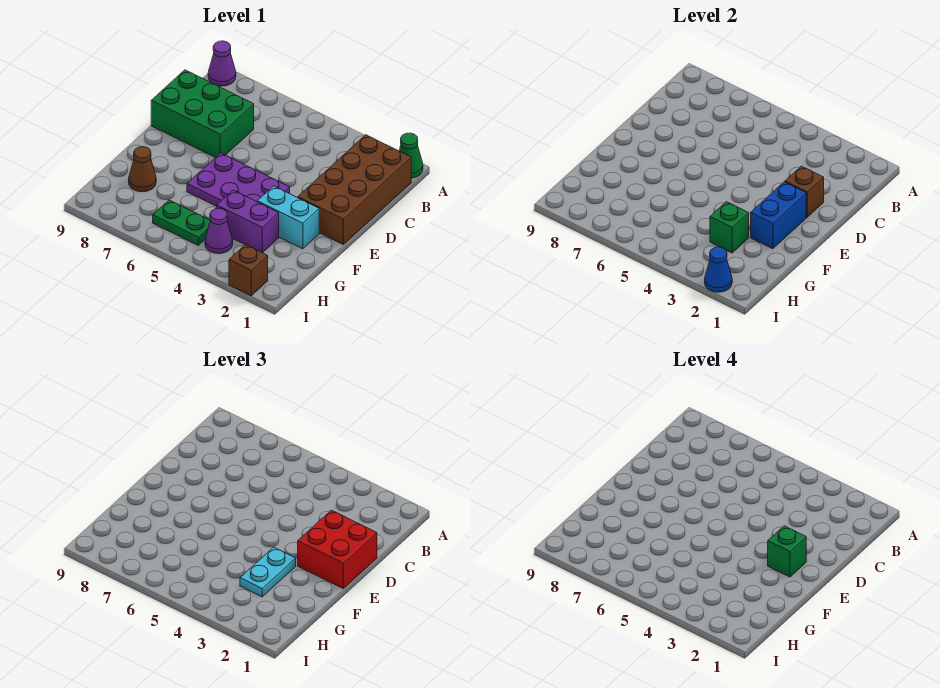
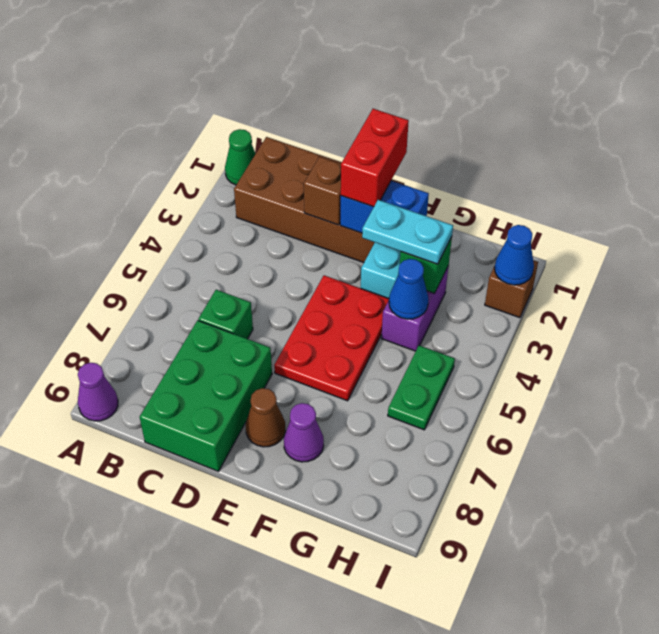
red brick D1:E2 level 3 -> red brick E1:E2 level 3
green brick E2 level 4 -> green brick C6 level 1
purple plate E4:F6 level 1 -> red plate E4:F6 level 1
none -> blue cone G4 level 2
brown cone G8 level 1 -> brown cone E8 level 1
purple cone H4 level 1 -> purple cone F8 level 1

